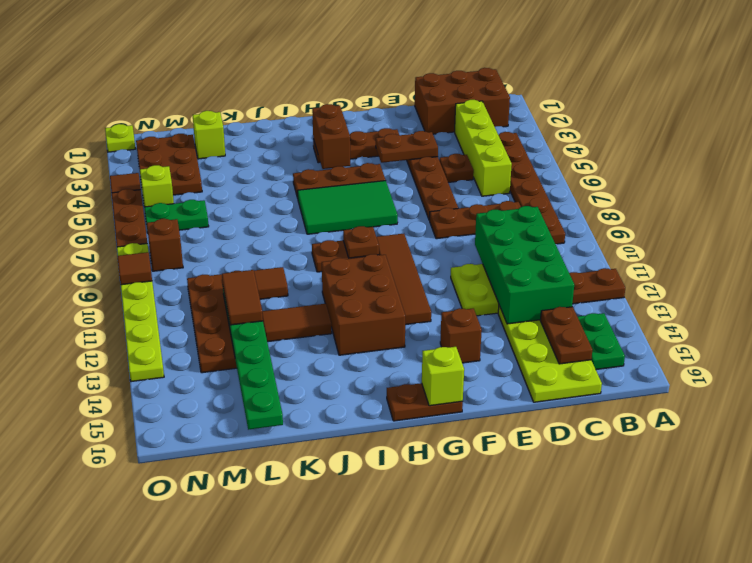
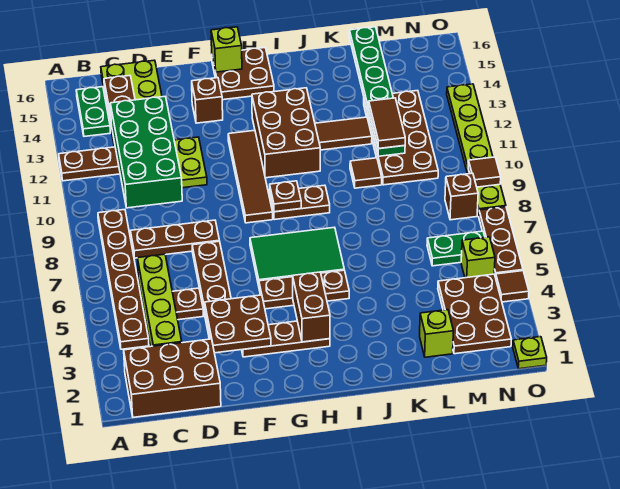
brown plate E4:F4 level 2 -> brown plate E3:F4 level 2
brown plate G16:H16 level 1 -> brown plate G15:H16 level 1

